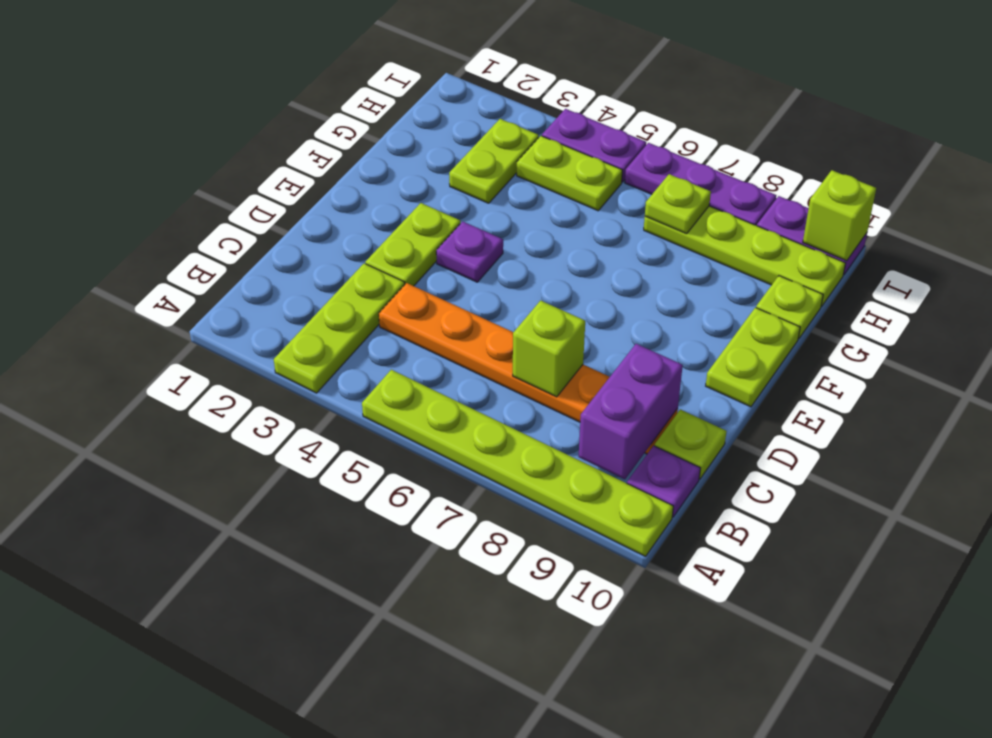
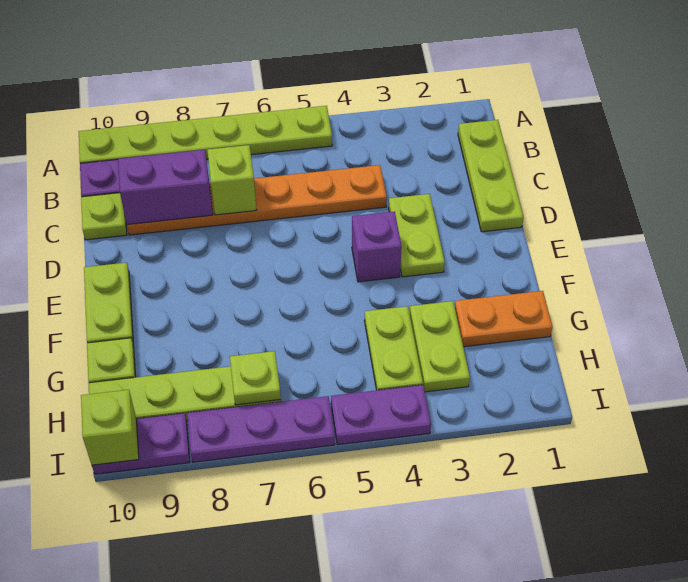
lime plate A3:C3 level 1 -> lime plate B1:D1 level 1
purple brick B9:C9 level 2 -> purple brick C8:C9 level 2
purple plate E4 level 1 -> purple brick E4 level 1
none -> orange plate G1:G2 level 1
lime plate H4:H5 level 1 -> lime plate G4:H4 level 1

